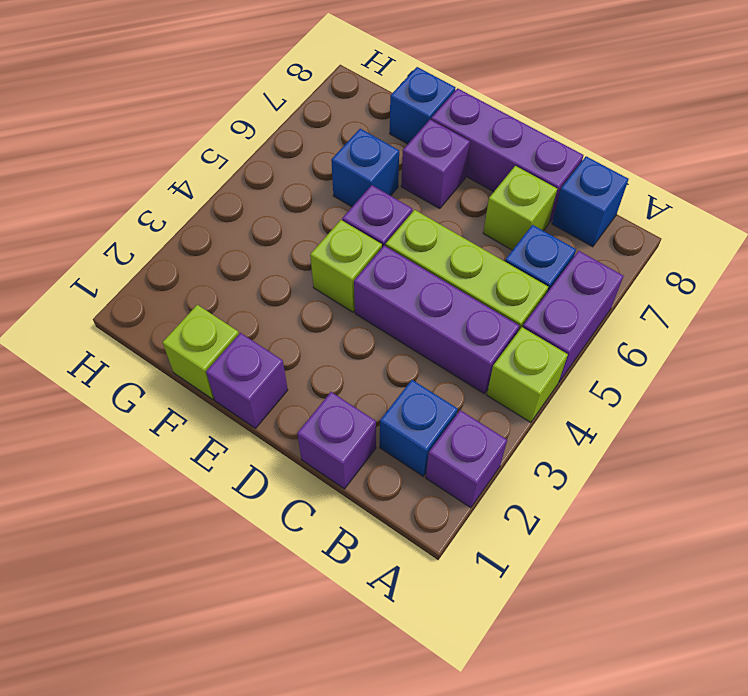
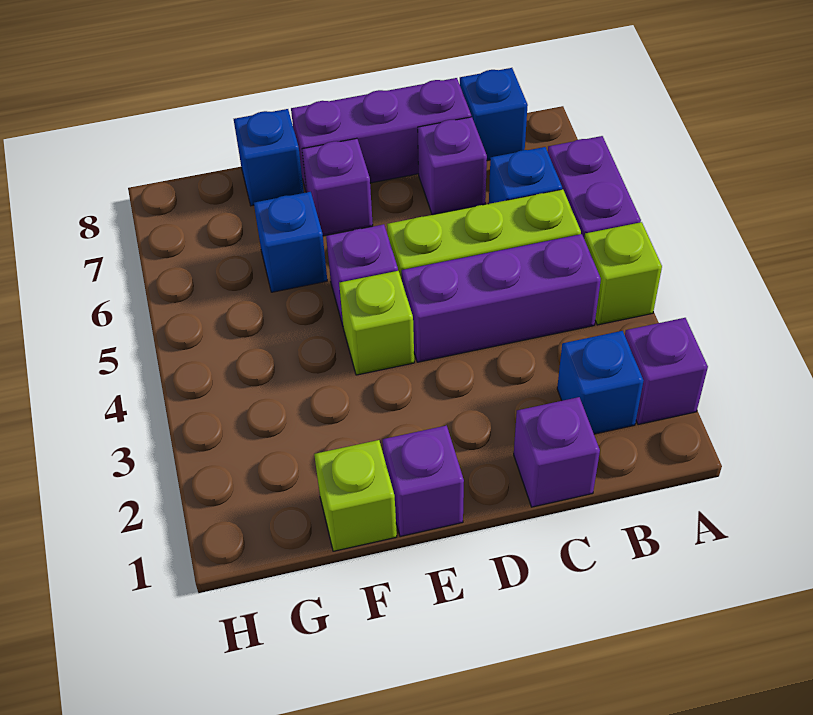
lime brick C7 level 1 -> purple brick C7 level 1

